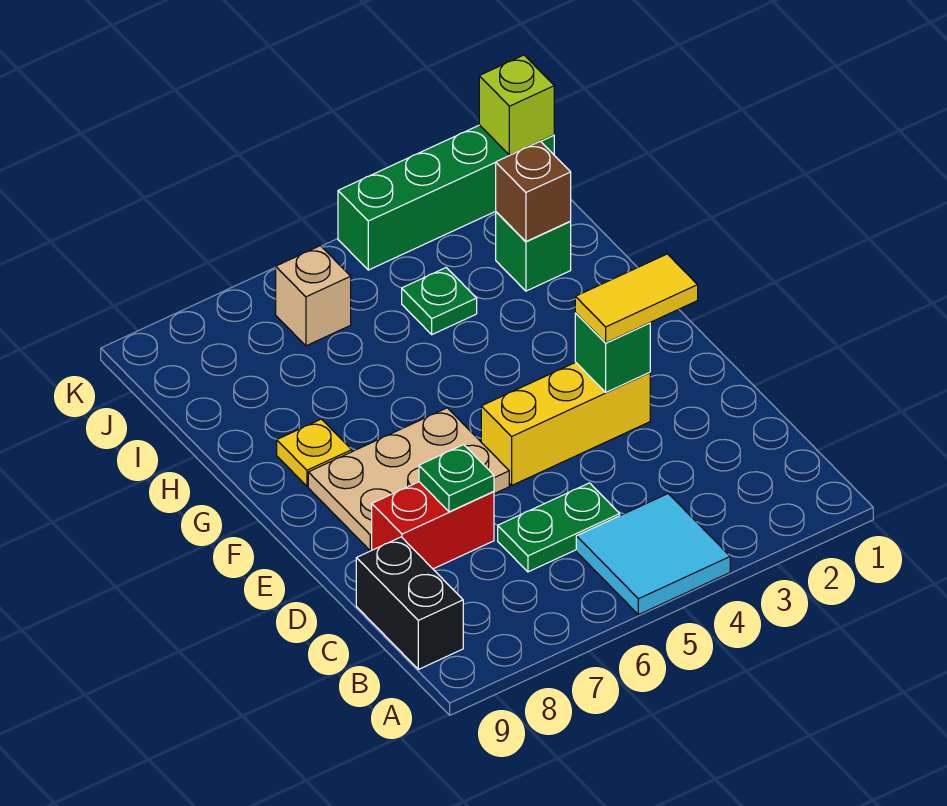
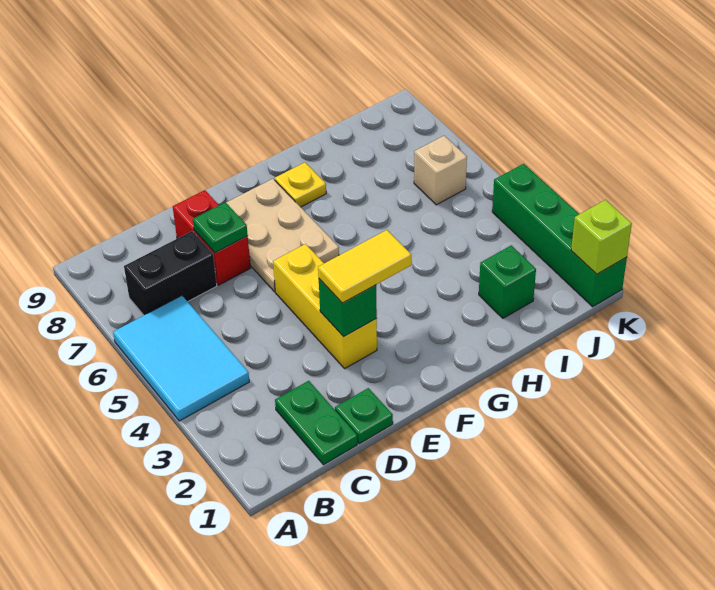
cyan tile A4:B5 level 1 -> cyan tile A4:B6 level 1
black brick B9:C9 level 1 -> black brick B7:C7 level 1
green plate C5:C6 level 1 -> green plate C1:C2 level 1
yellow tile E2:E3 level 3 -> yellow tile E3:F3 level 3
brown brick I2 level 2 -> none
green plate I4 level 1 -> green plate D1 level 1

